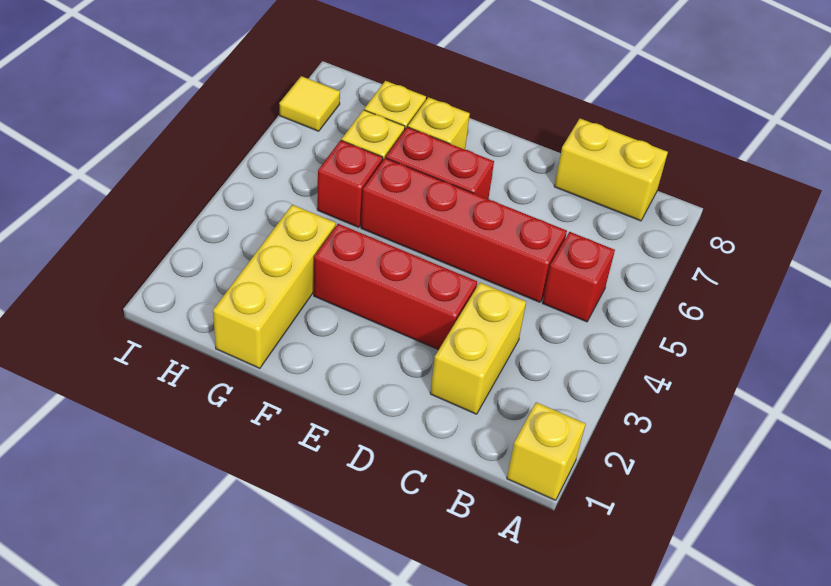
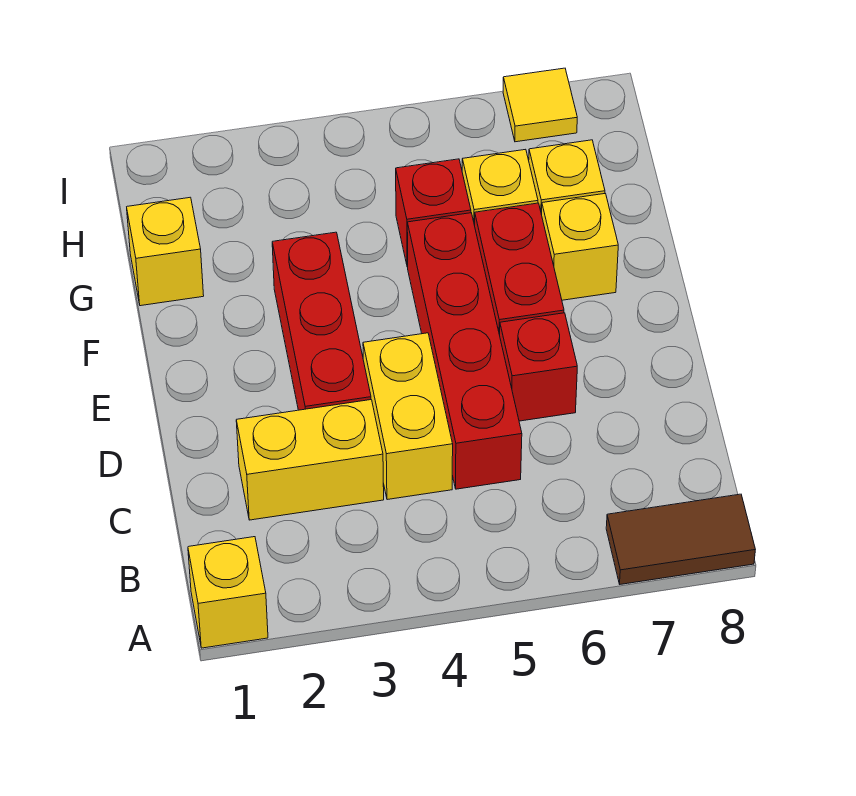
none -> brown tile A7:A8 level 1
red brick B5 level 1 -> red brick D6 level 1
yellow brick B8:C8 level 1 -> yellow brick C4:D4 level 1
yellow brick G1:G3 level 1 -> yellow brick G1 level 1

